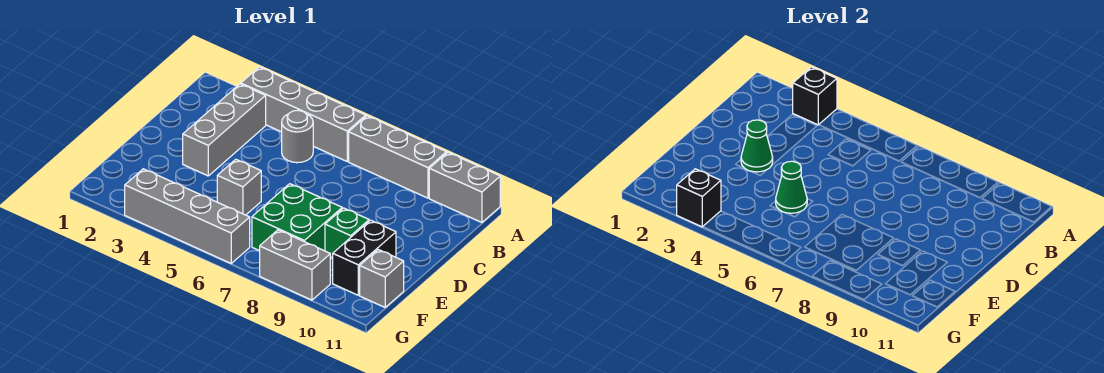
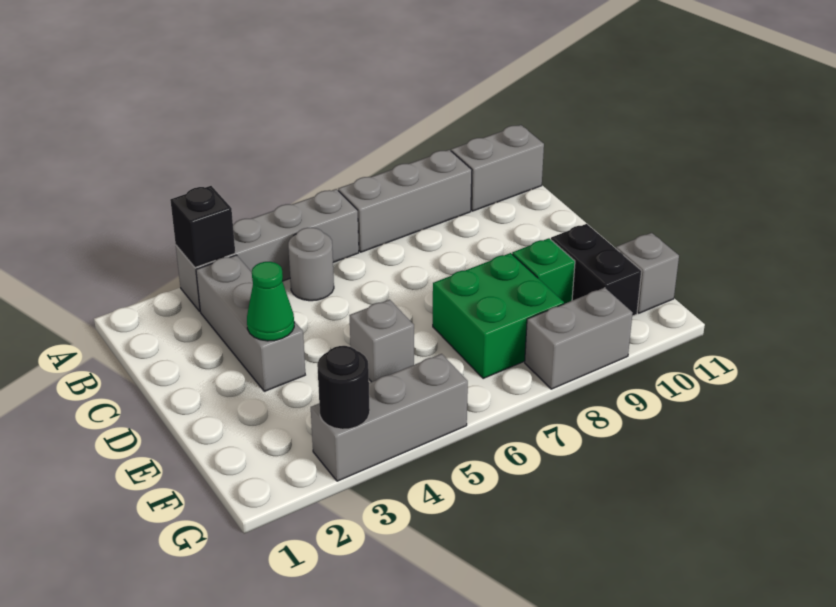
green cone E5 level 2 -> none
grey brick G3:G6 level 1 -> grey brick G3:G5 level 1
black brick G3 level 2 -> black round brick G3 level 2

